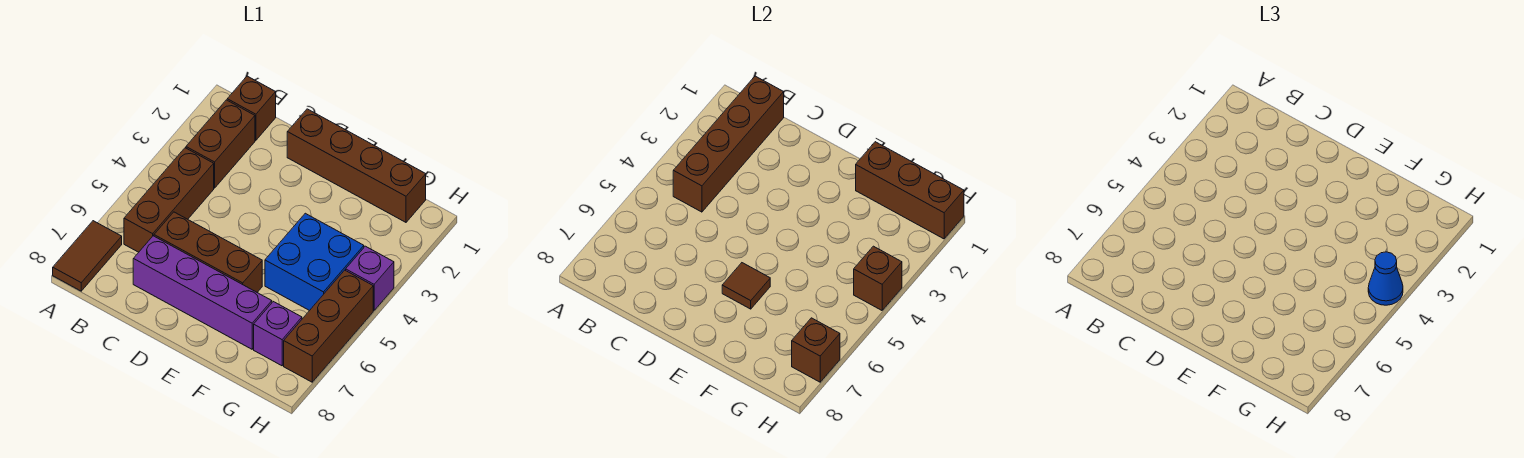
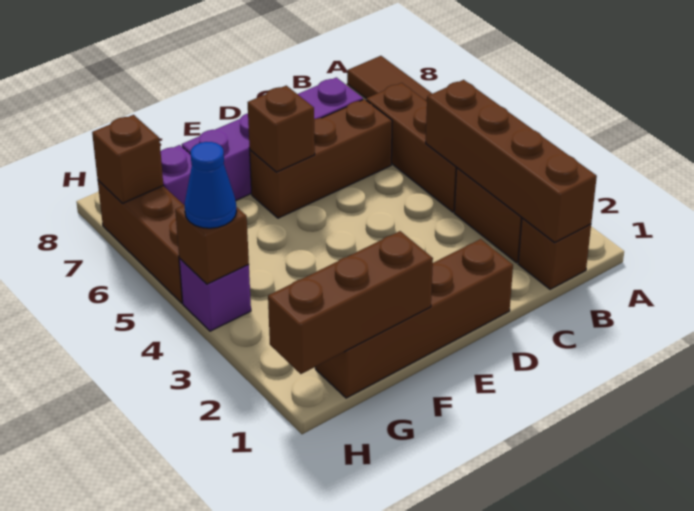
brown tile E6 level 2 -> brown brick E6 level 2
blue brick F4:G5 level 1 -> none

